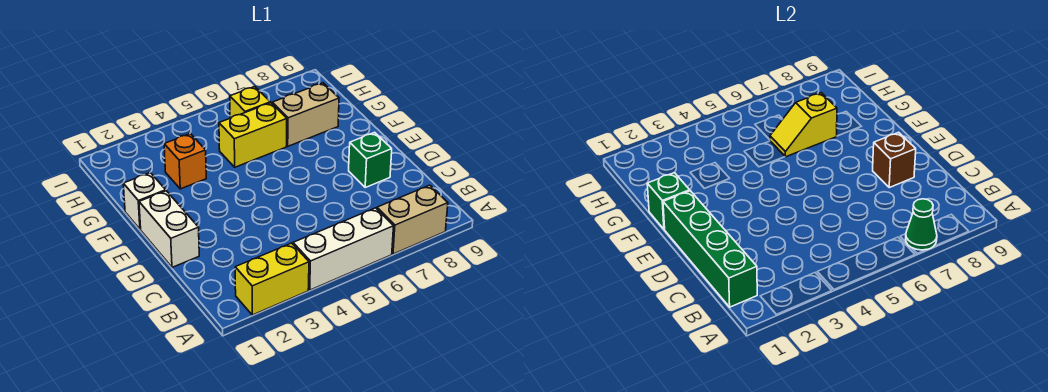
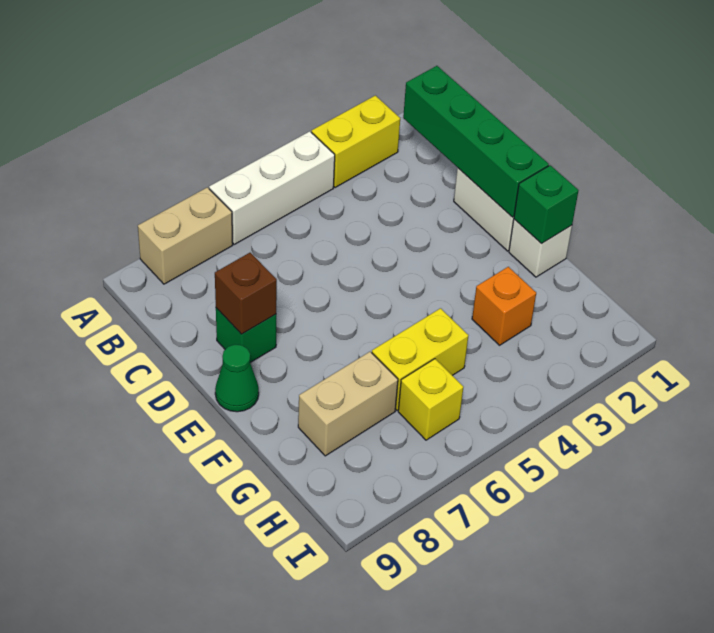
green cone A7 level 2 -> green cone E9 level 1
yellow slope G6:G7 level 2 top 7 -> none

